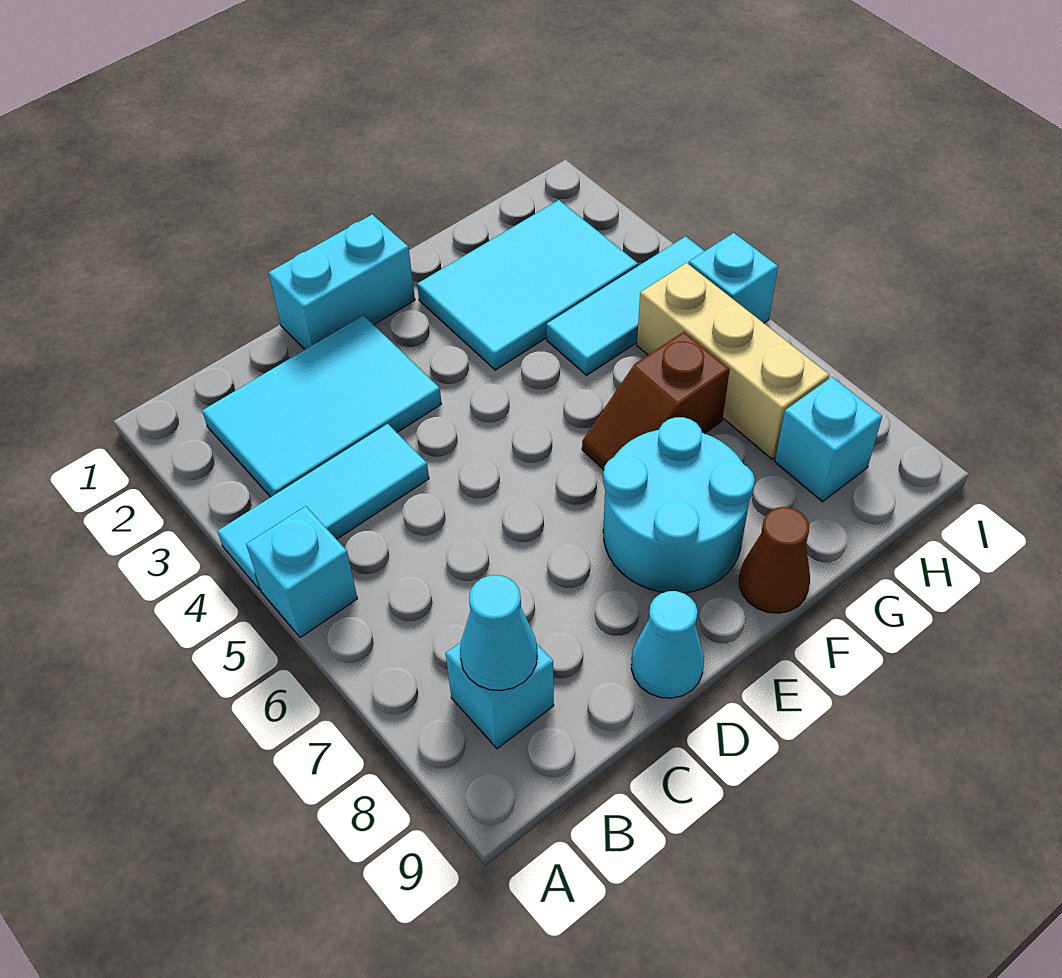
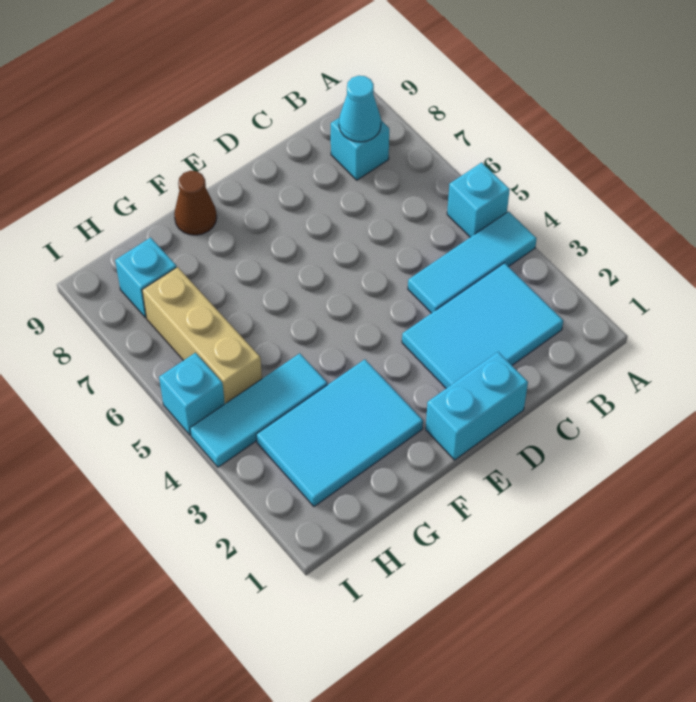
cyan cone D9 level 1 -> none
cyan round brick E7:F8 level 1 -> none
brown slope F6:G6 level 1 top G -> none

